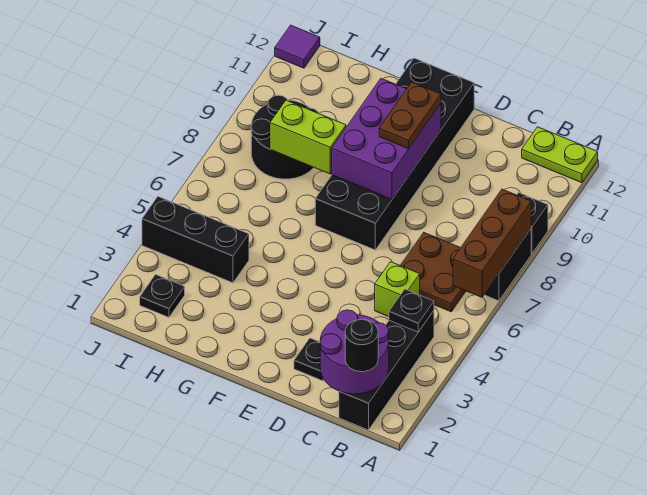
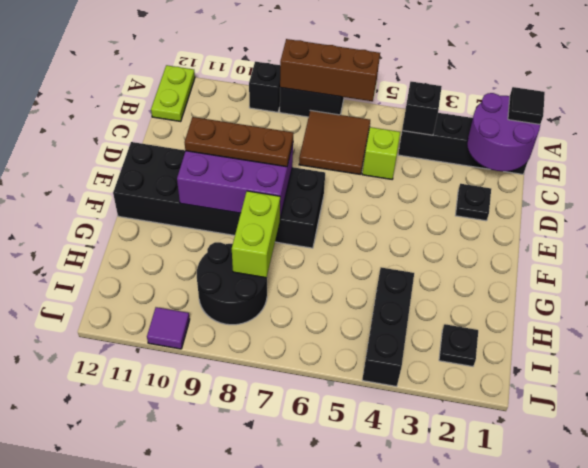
black round brick B1 level 3 -> black tile B1 level 3
black plate B4 level 2 -> black brick B4 level 2
brown plate B6:C7 level 1 -> brown tile B6:C7 level 1
brown plate E9:E10 level 3 -> brown plate E8:E10 level 3
purple tile J12 level 1 -> purple tile J10 level 1

